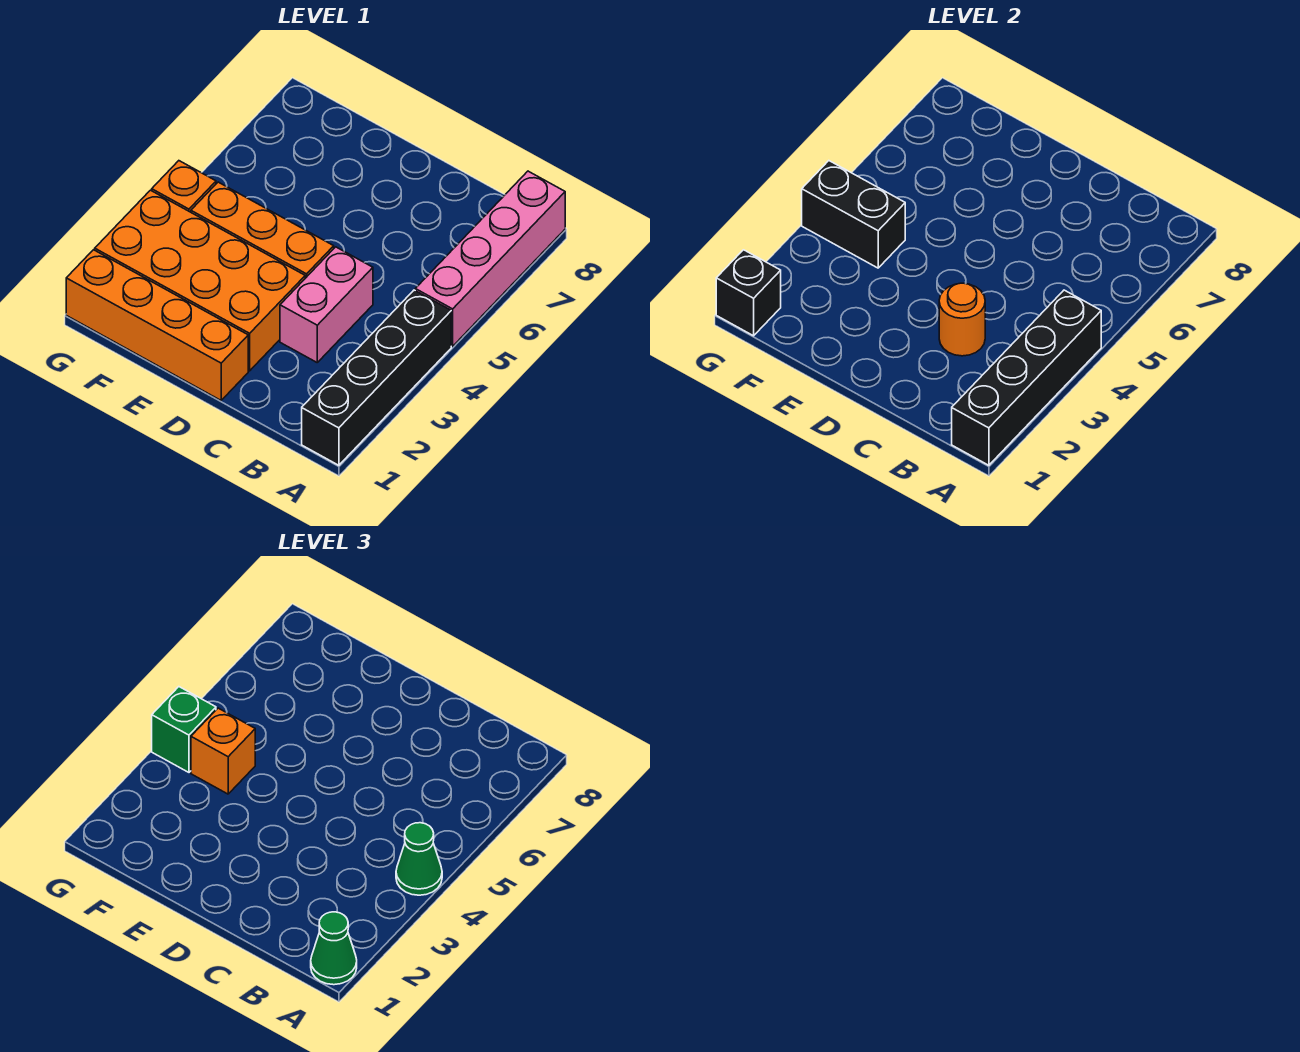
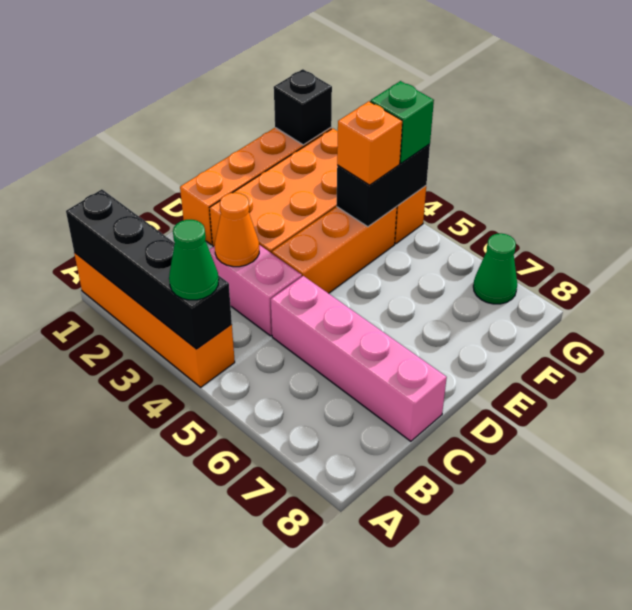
black brick A1:A4 level 1 -> orange brick A1:A4 level 1
green cone A1 level 3 -> green cone G7 level 1
pink brick A5:A8 level 1 -> pink brick C5:C8 level 1
orange round brick C3 level 2 -> orange cone C3 level 2

